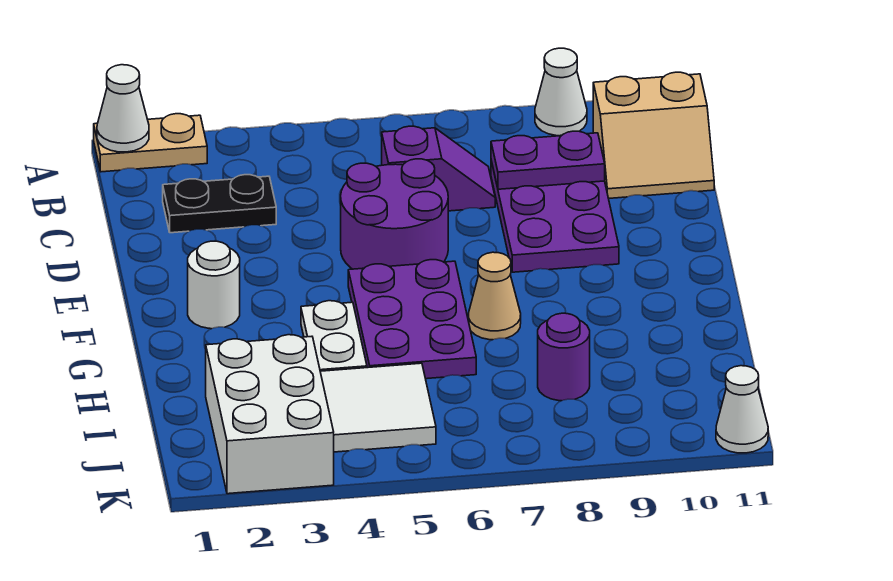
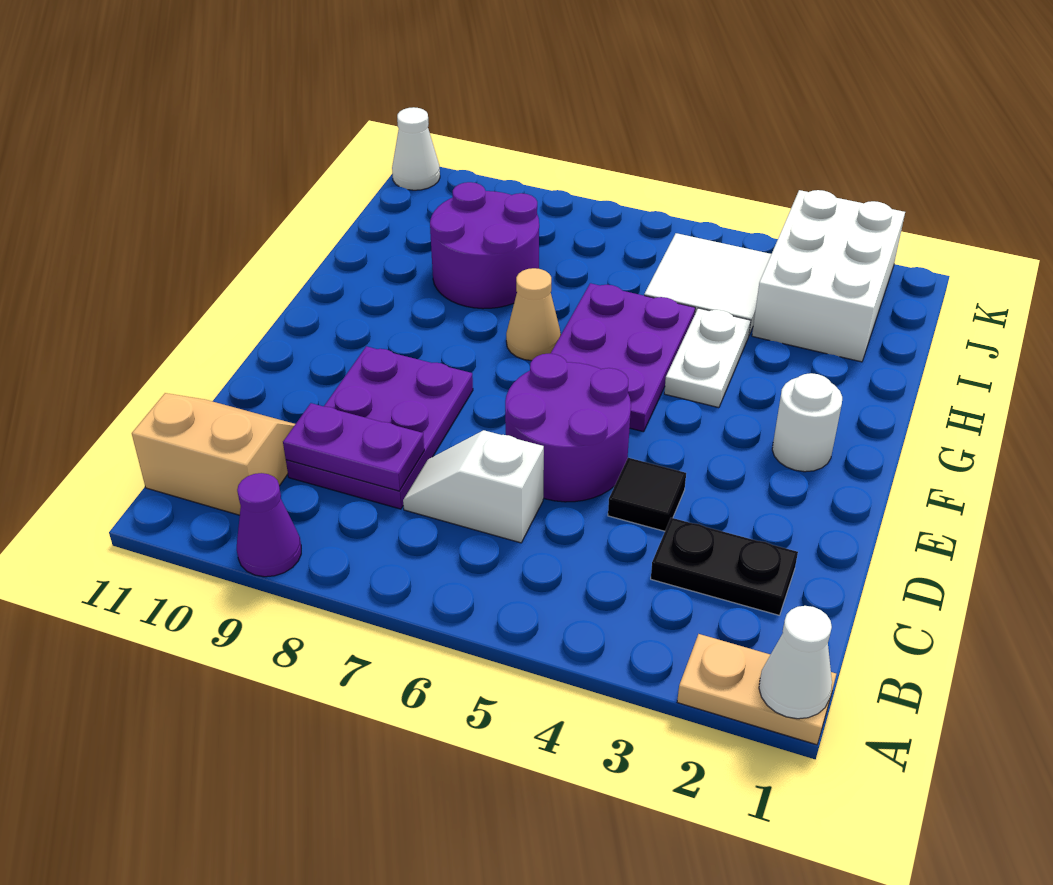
white cone A9 level 1 -> purple cone A9 level 1
purple slope C6:C7 level 1 top 6 -> white slope C6:C7 level 1 top 6
none -> black tile D4 level 1
purple round brick I8 level 1 -> purple round brick H8:I9 level 1

